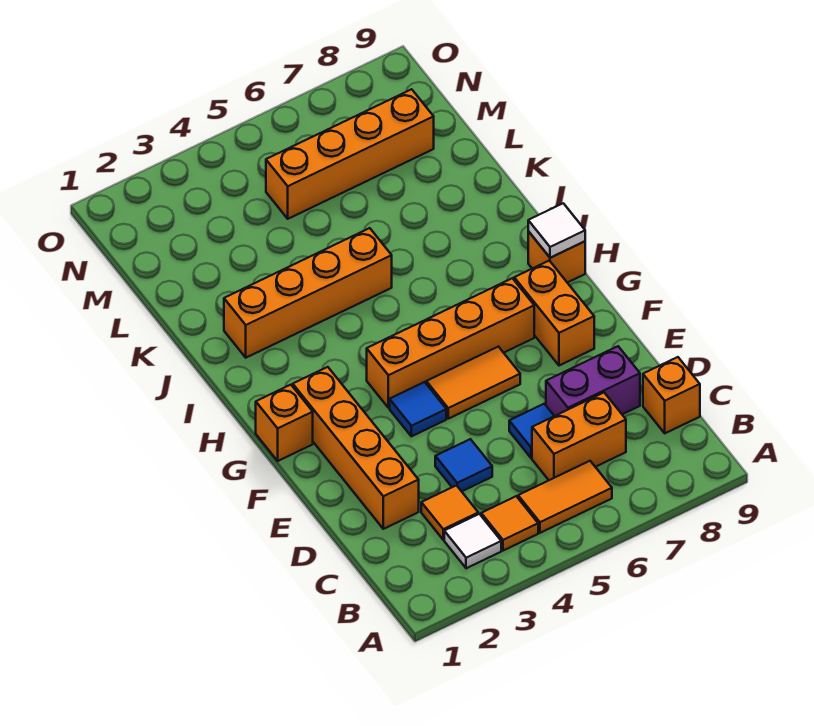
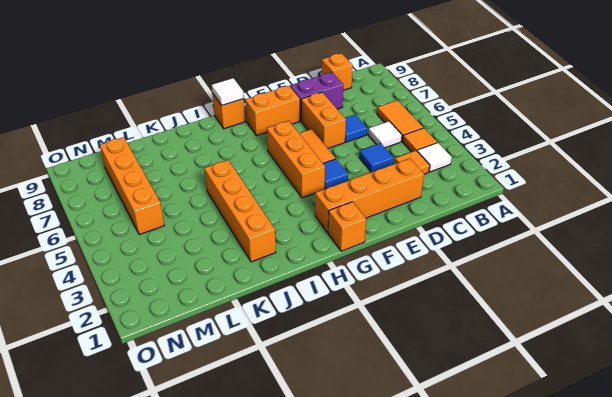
none -> white tile C5 level 1
orange brick C6:C7 level 1 -> orange brick E6:E7 level 1
purple brick D7:D8 level 1 -> purple brick D8:E8 level 1
orange brick G4:G7 level 1 -> orange brick G4:G6 level 1

